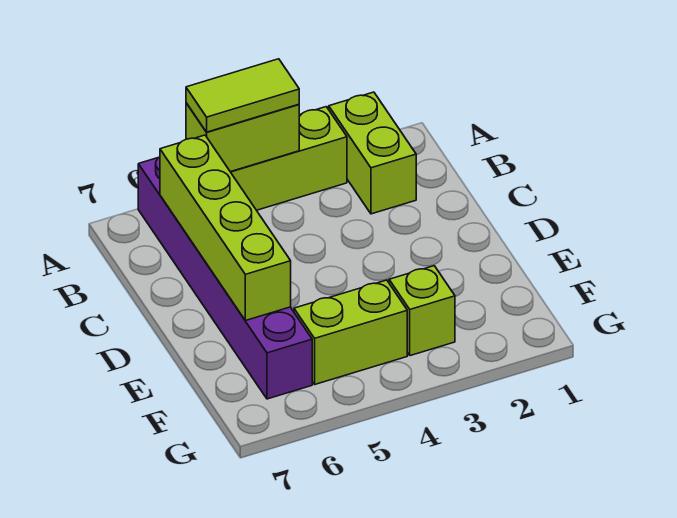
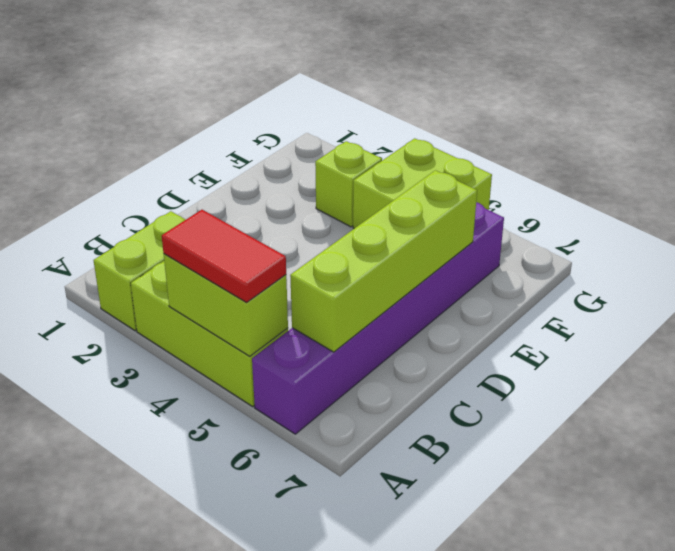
lime tile A4:A5 level 3 -> red tile A4:A5 level 3
lime brick F4:F5 level 1 -> lime brick F4:G5 level 1

